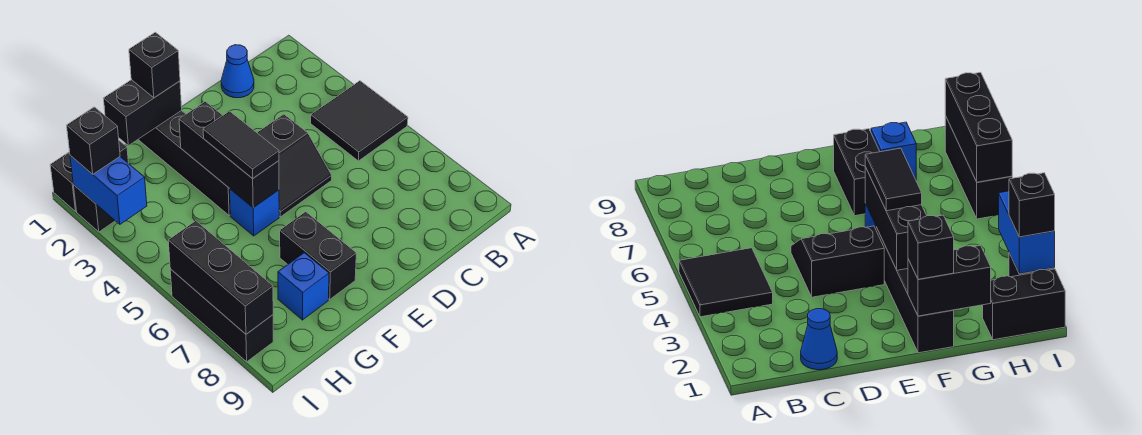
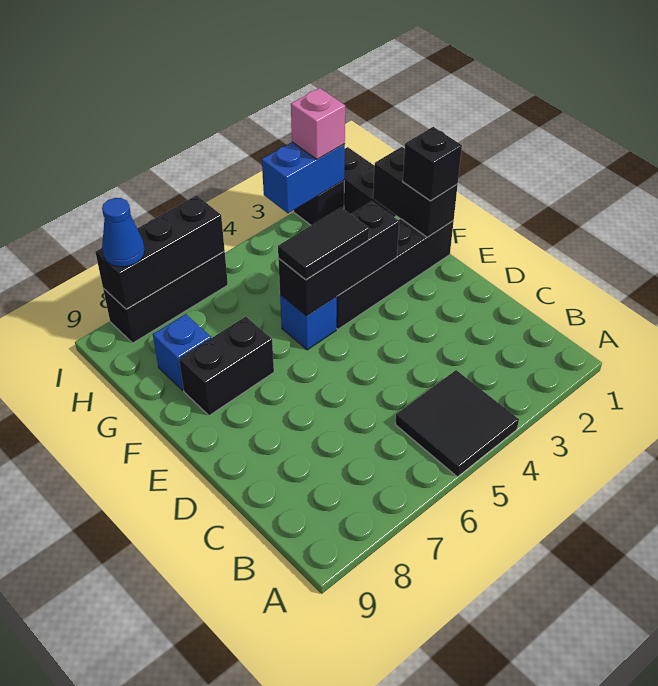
blue cone C1 level 1 -> blue cone I8 level 3
black slope D4:E5 level 1 top 4 -> none
black brick I2 level 3 -> pink brick I2 level 3

